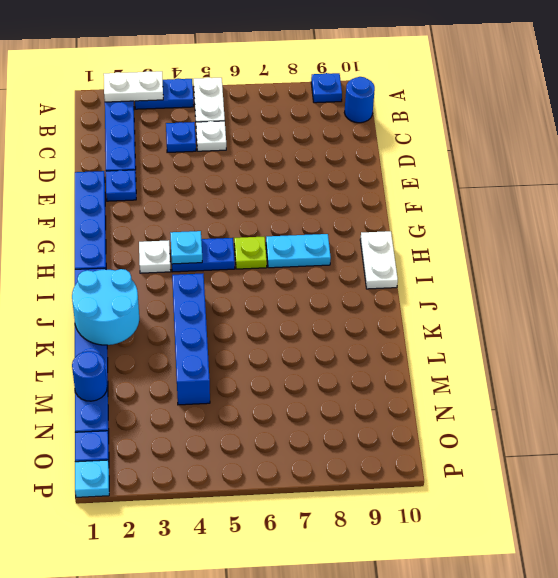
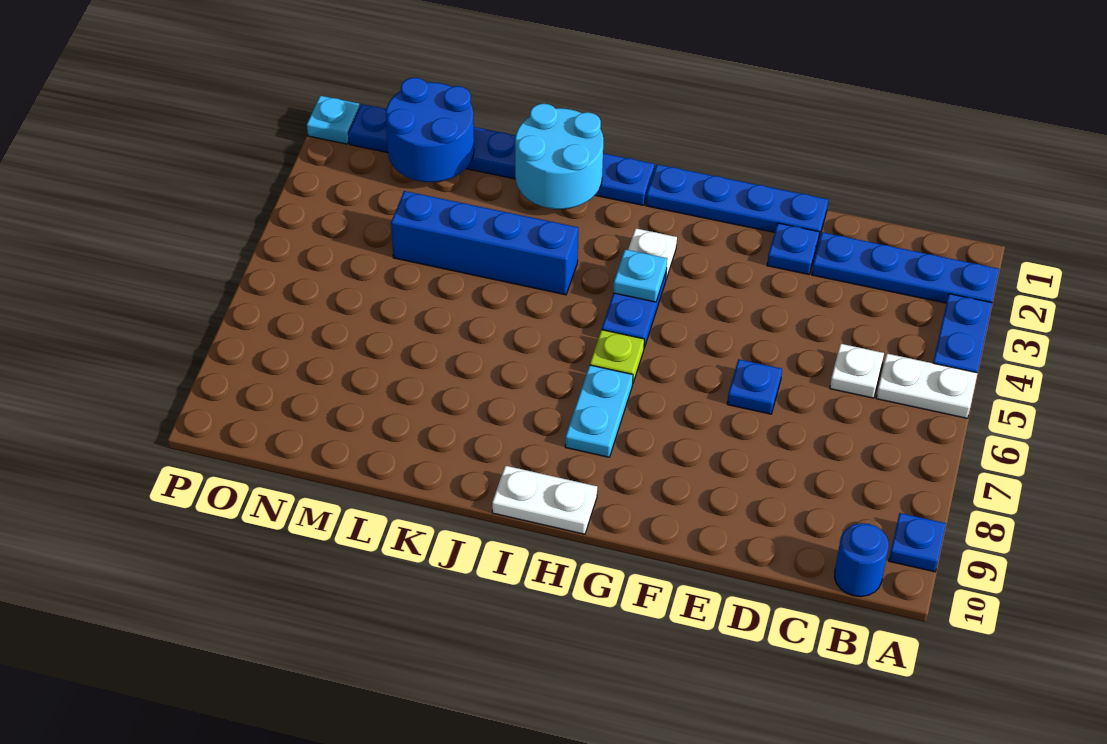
white plate A2:A3 level 2 -> none
blue plate C4 level 1 -> blue plate E6 level 1
blue round brick M1 level 2 -> blue round brick M1:N2 level 2

